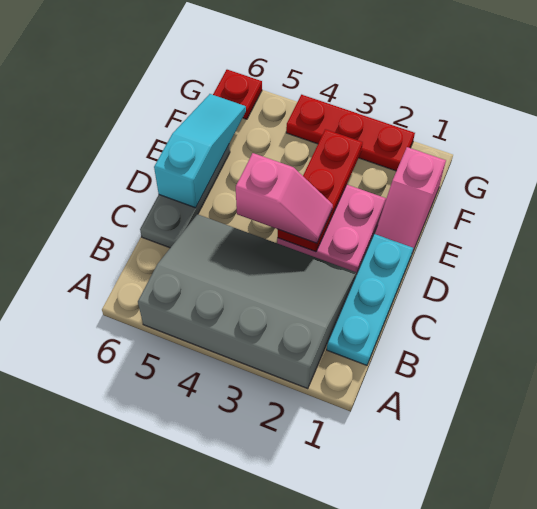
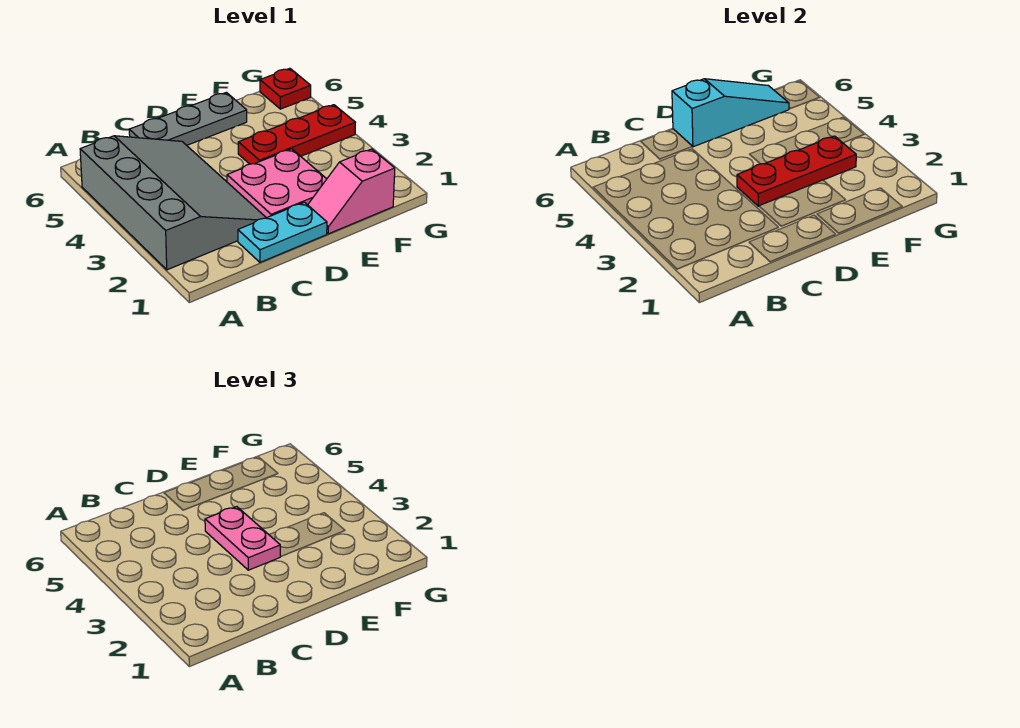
cyan plate B1:D1 level 1 -> cyan plate C1:D1 level 1
pink slope D3:D4 level 3 top 4 -> pink plate D3:D4 level 3
red plate G2:G4 level 1 -> red plate E4:G4 level 1

